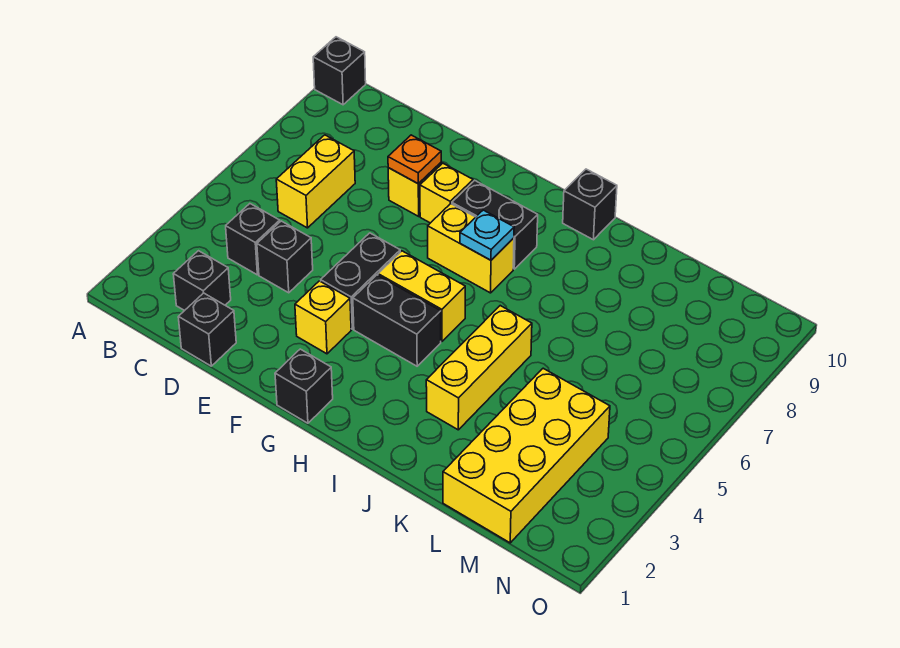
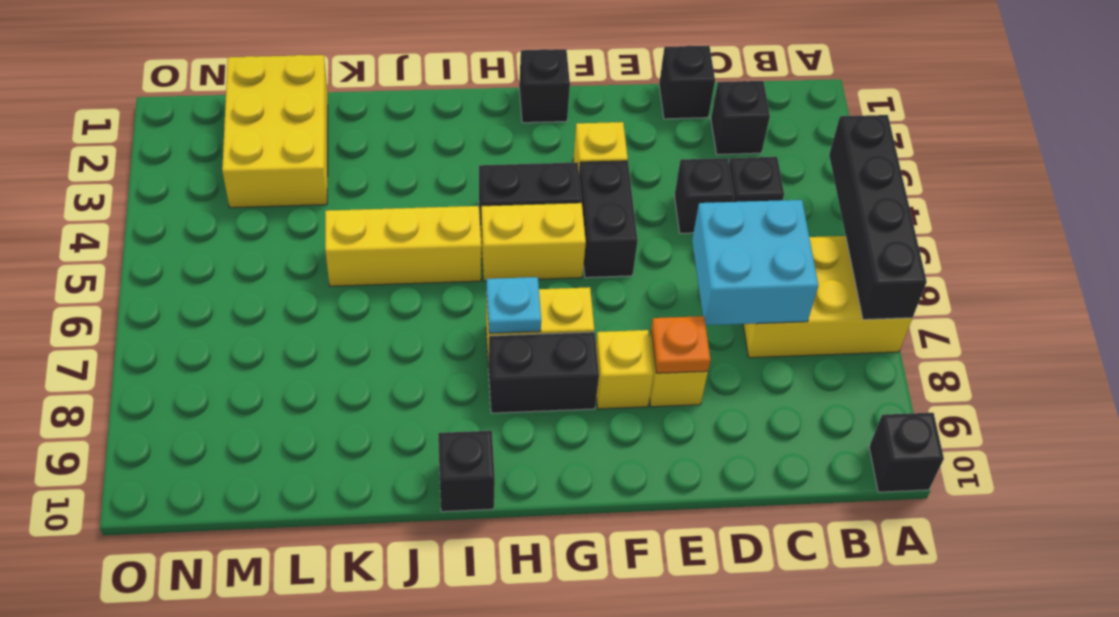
none -> black brick A4:A7 level 2
yellow brick C6:C7 level 1 -> yellow brick A6:C7 level 1
none -> cyan brick C6:D7 level 2
yellow brick J3:J5 level 1 -> yellow brick I5:K5 level 1
yellow brick L1:M4 level 1 -> yellow brick L1:M3 level 1

